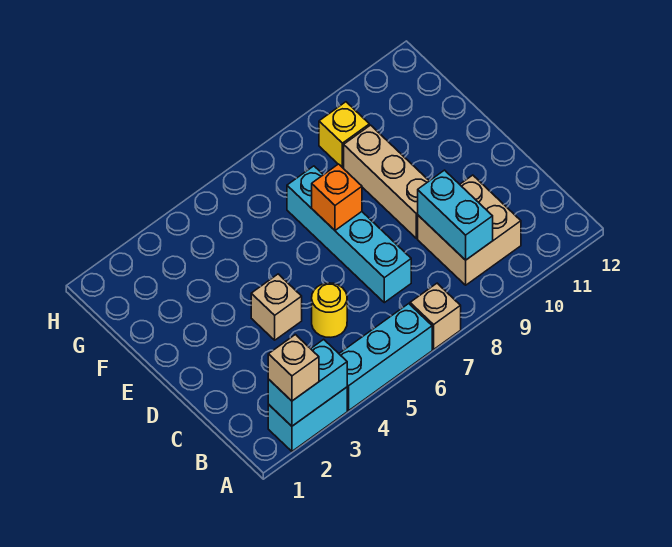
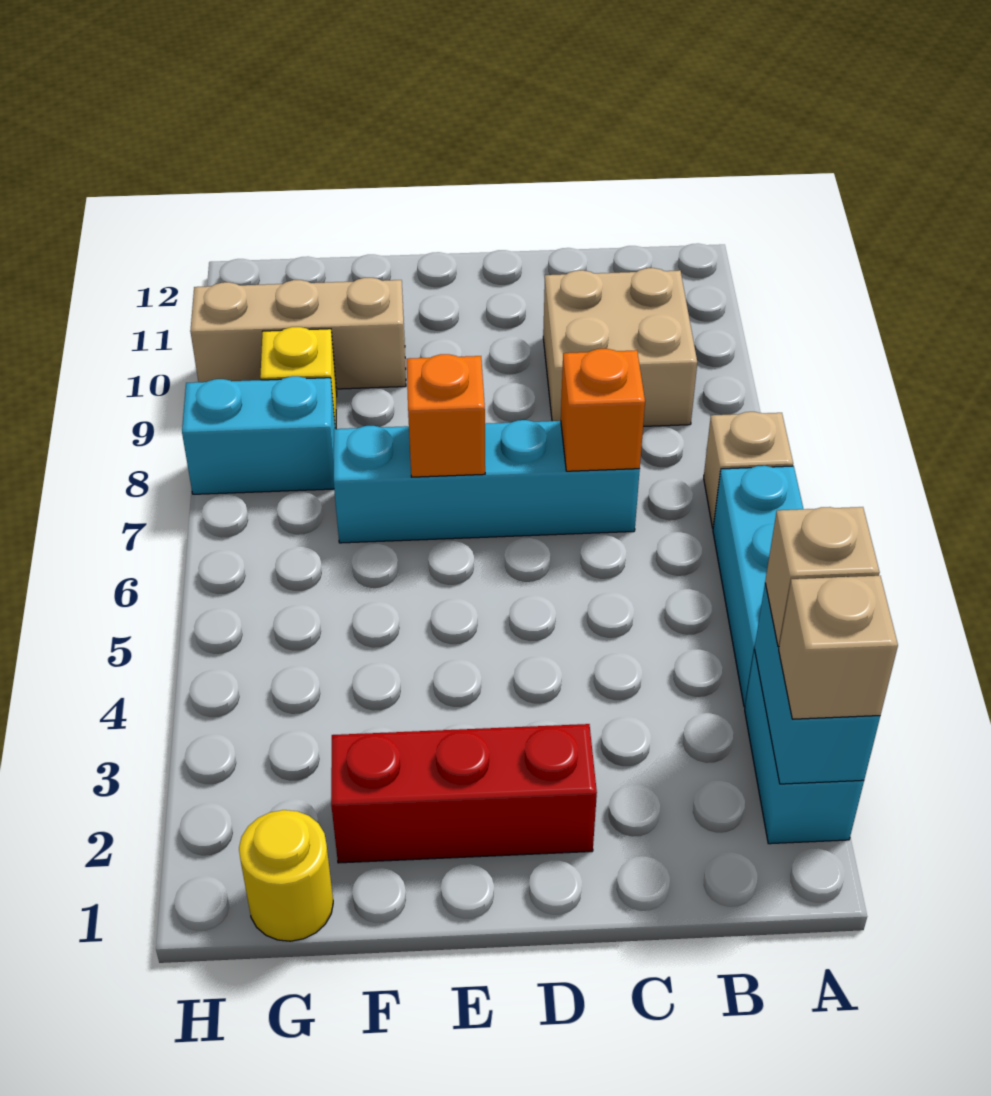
cyan brick B9:C9 level 2 -> cyan brick G8:H8 level 1
yellow round brick C5 level 1 -> yellow round brick G1 level 1
none -> orange brick C7 level 2
none -> red brick D2:F2 level 1
tan brick D4 level 1 -> tan brick A3 level 3
tan brick D9:F9 level 1 -> tan brick F10:H10 level 1

